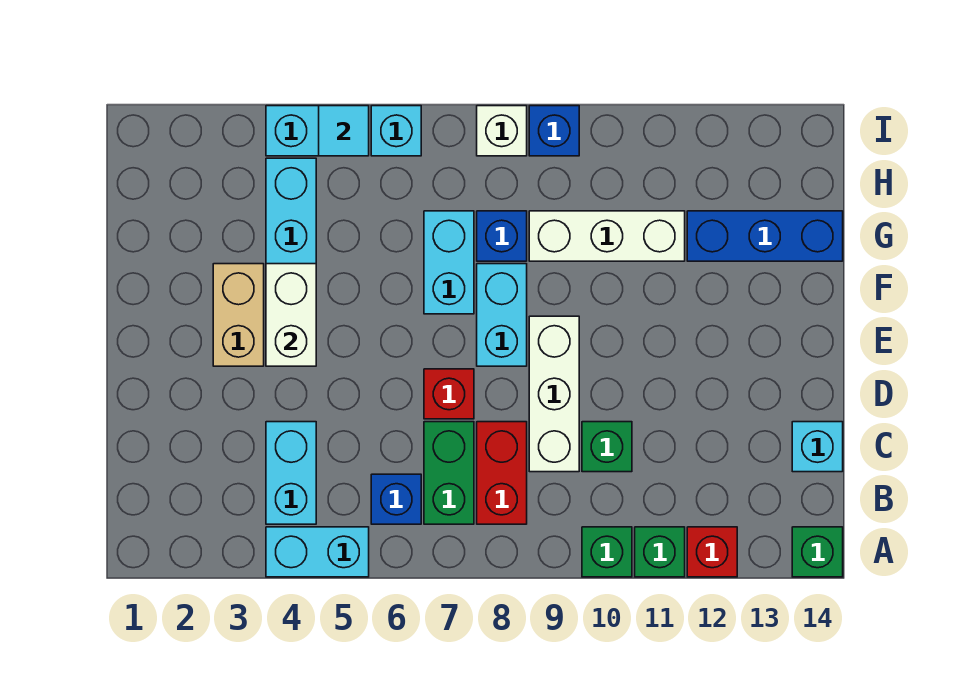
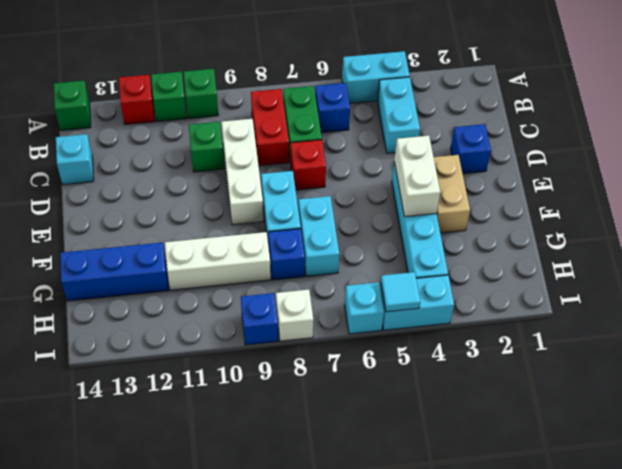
none -> blue brick D2 level 1

